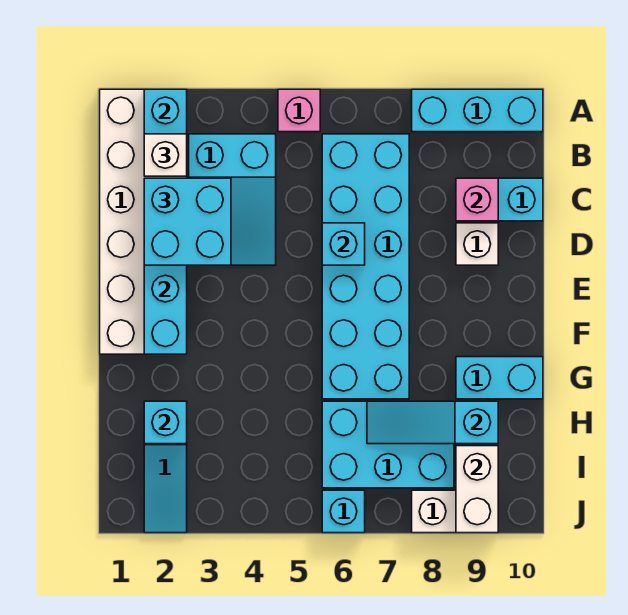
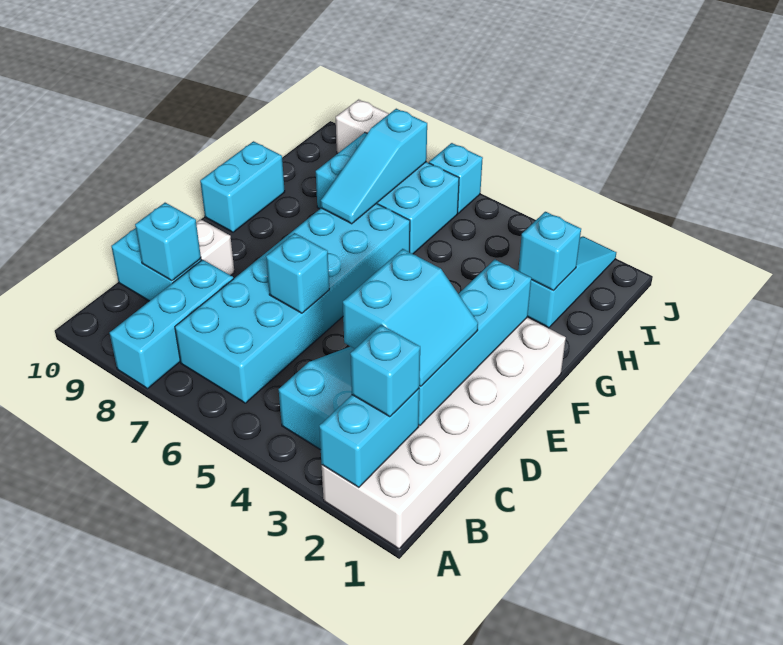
pink brick A5 level 1 -> none
cyan brick A8:A10 level 1 -> cyan brick A8:C8 level 1
white brick B2 level 3 -> cyan brick B2 level 3
cyan brick C2:D3 level 3 -> cyan slope C2:D3 level 3 top 3
pink brick C9 level 2 -> cyan brick C9 level 2
cyan brick G9:G10 level 1 -> cyan brick F10:G10 level 1
cyan slope H7:H9 level 2 top 9 -> cyan slope G7:I7 level 2 top I
white brick I9:J9 level 2 -> none

